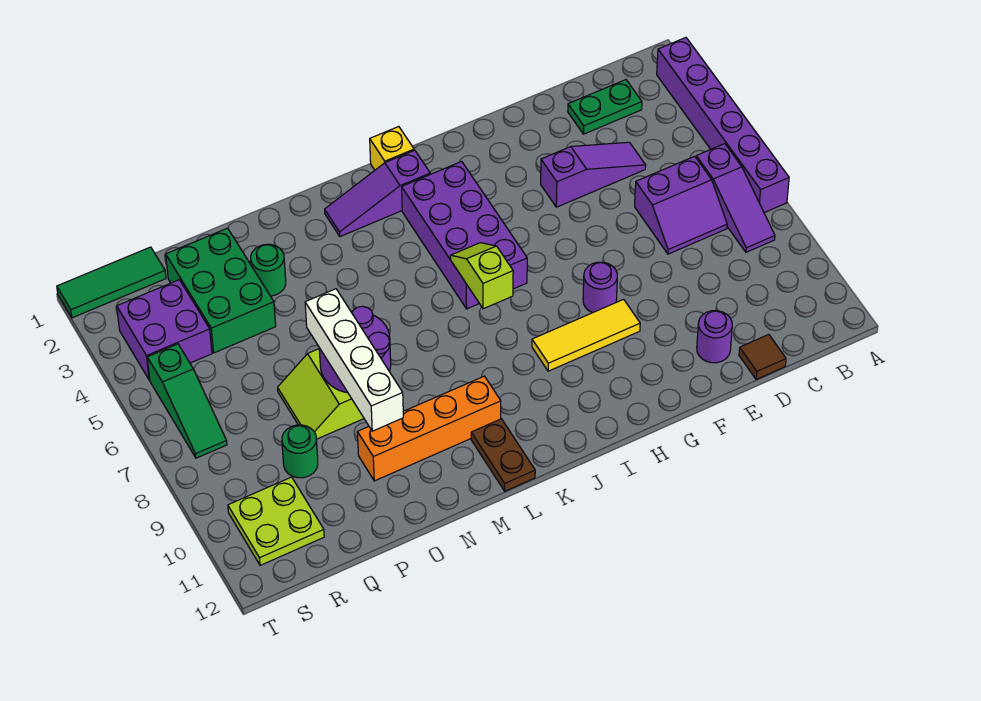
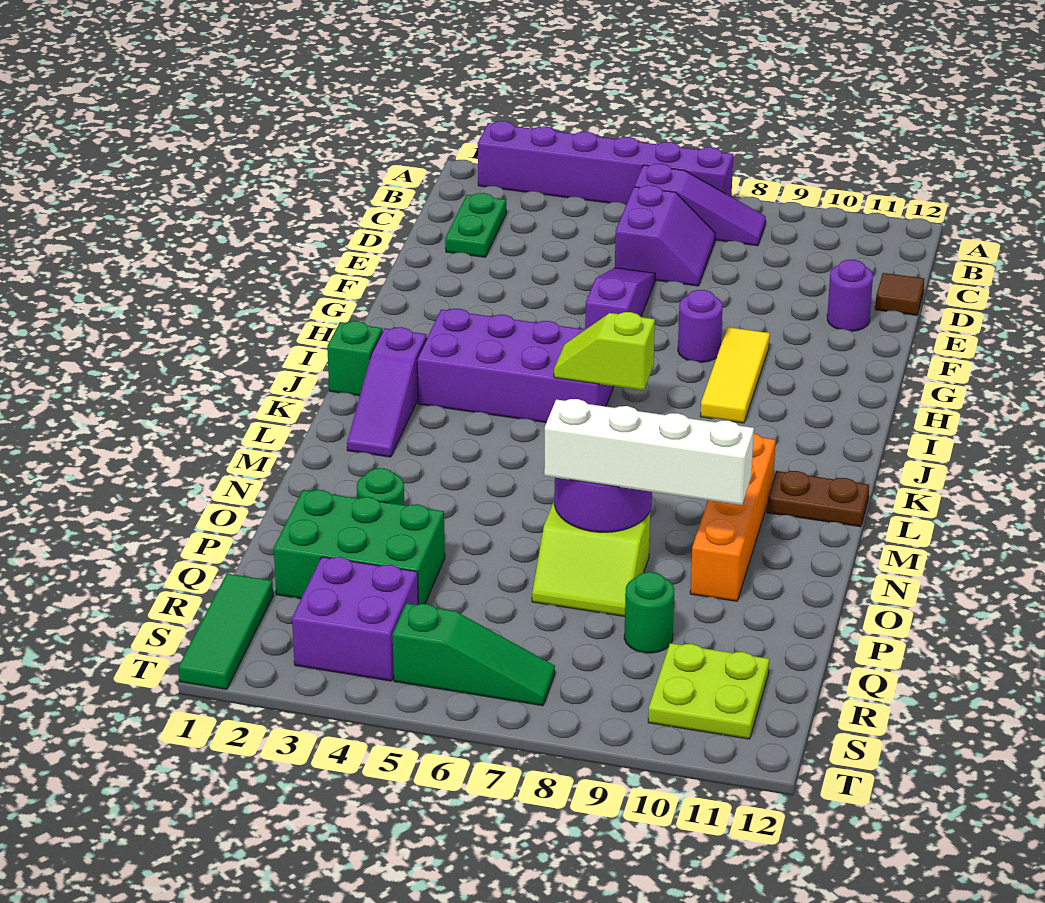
purple slope D4:F4 level 1 top F -> purple slope E6:G6 level 1 top G
yellow brick J1 level 1 -> green brick J1 level 1

